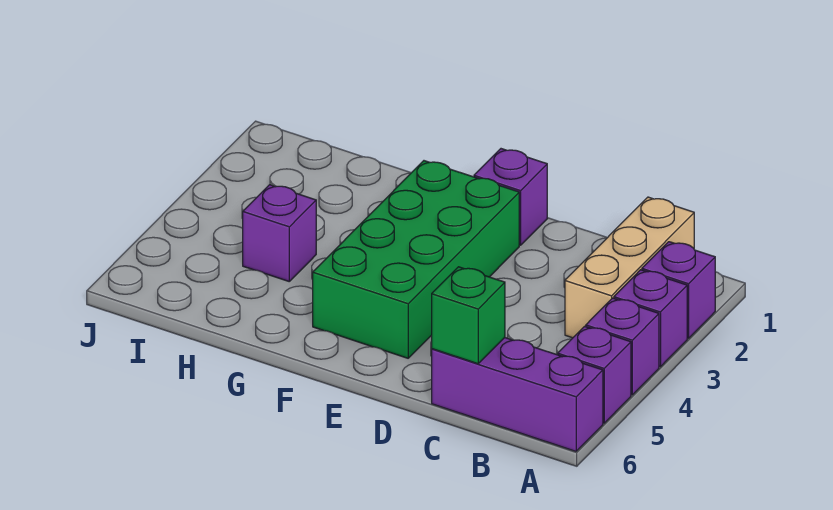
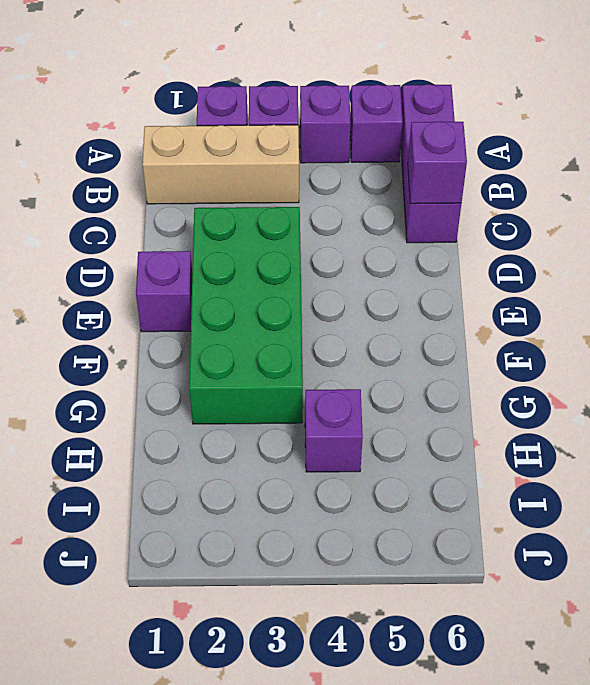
green brick C6 level 2 -> purple brick C6 level 2
green brick E2:F5 level 1 -> green brick D2:G3 level 1

